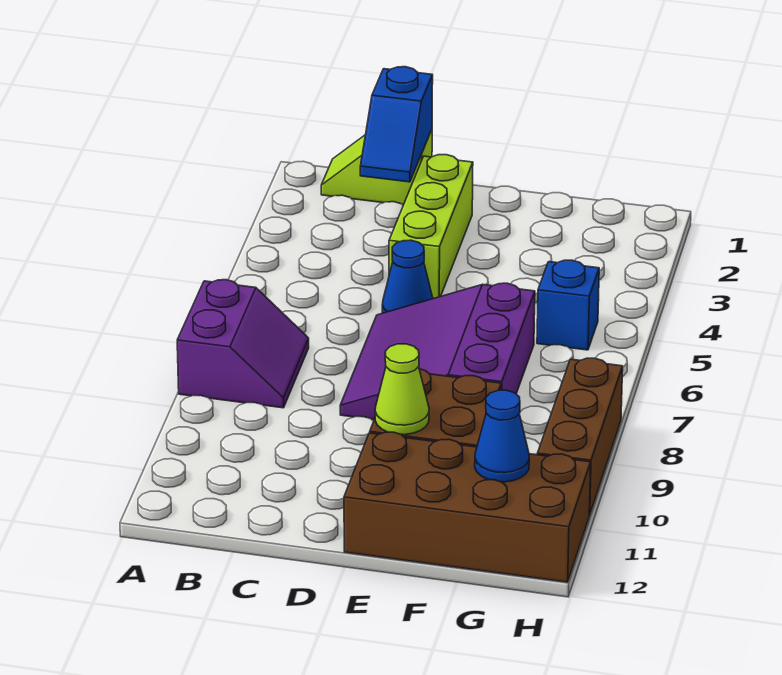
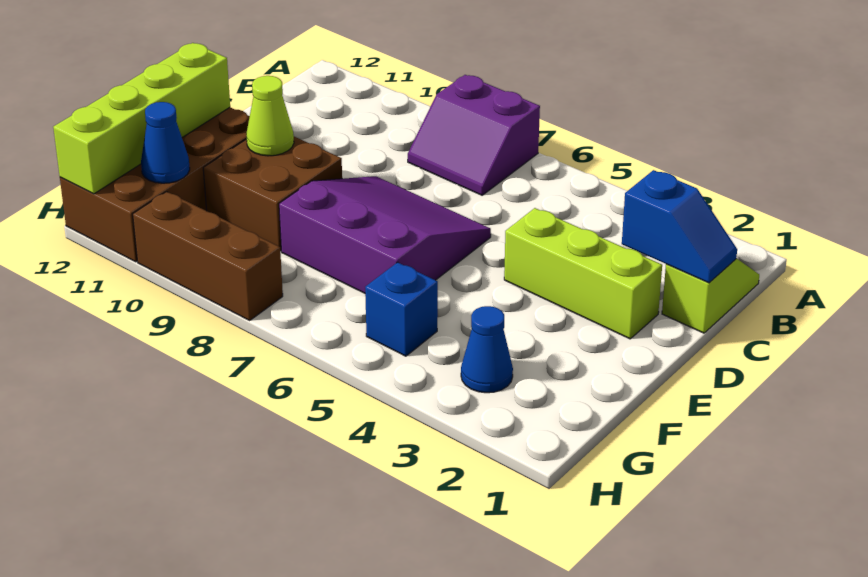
blue slope C1:C2 level 2 top 1 -> blue slope C1:C2 level 2 top 2
blue cone D5 level 1 -> blue cone G3 level 1
none -> lime brick E12:H12 level 2

